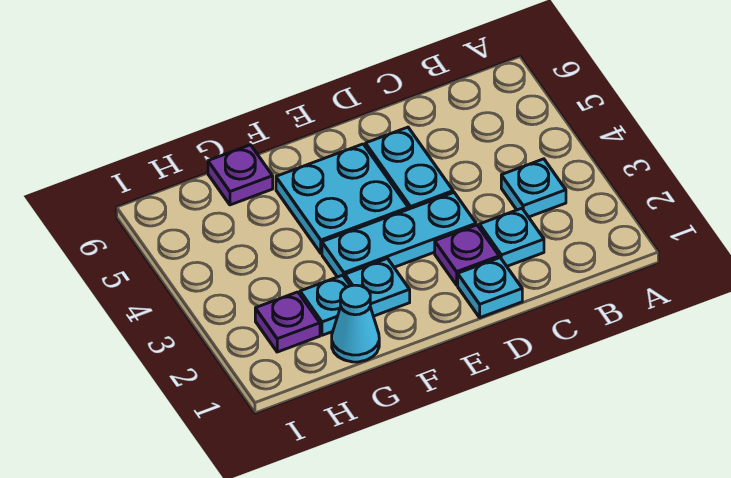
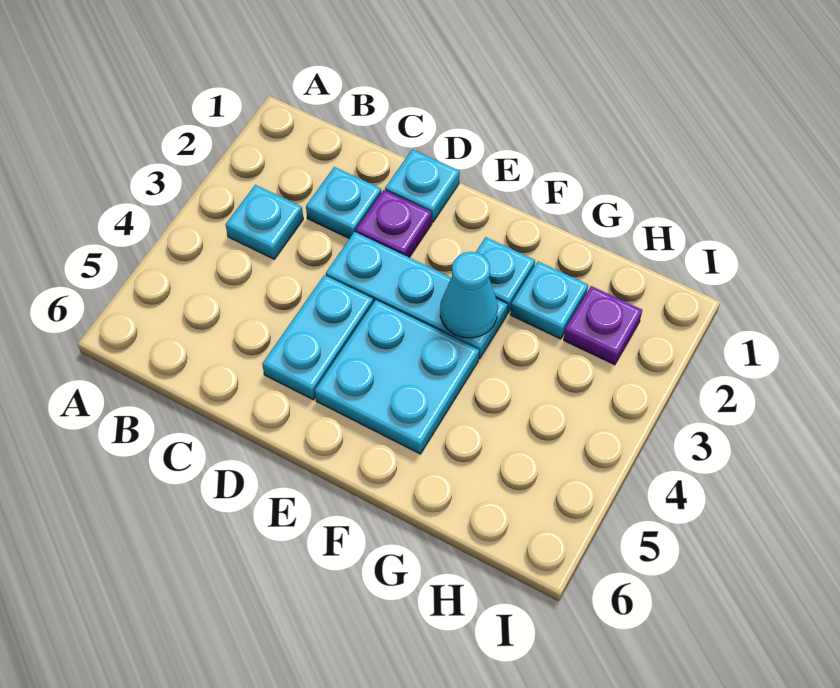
cyan cone G1 level 1 -> cyan cone F3 level 2
purple plate G6 level 1 -> none

